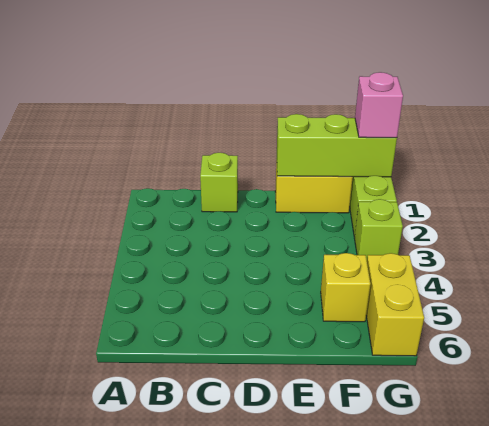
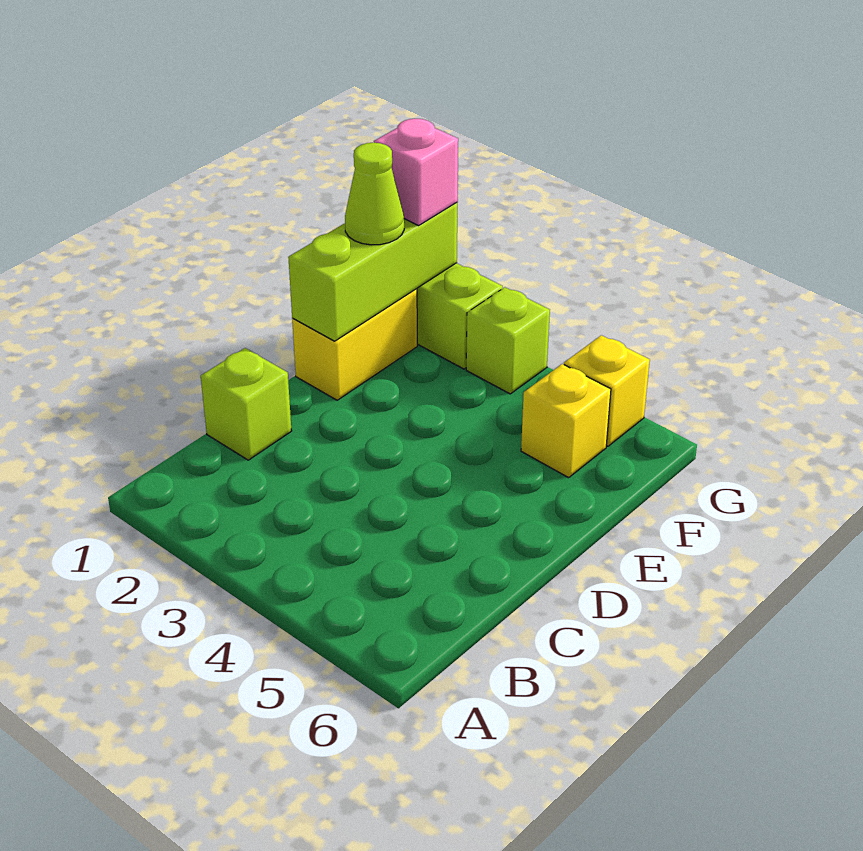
none -> lime cone F1 level 3
yellow brick G5:G6 level 1 -> yellow brick G5 level 1

